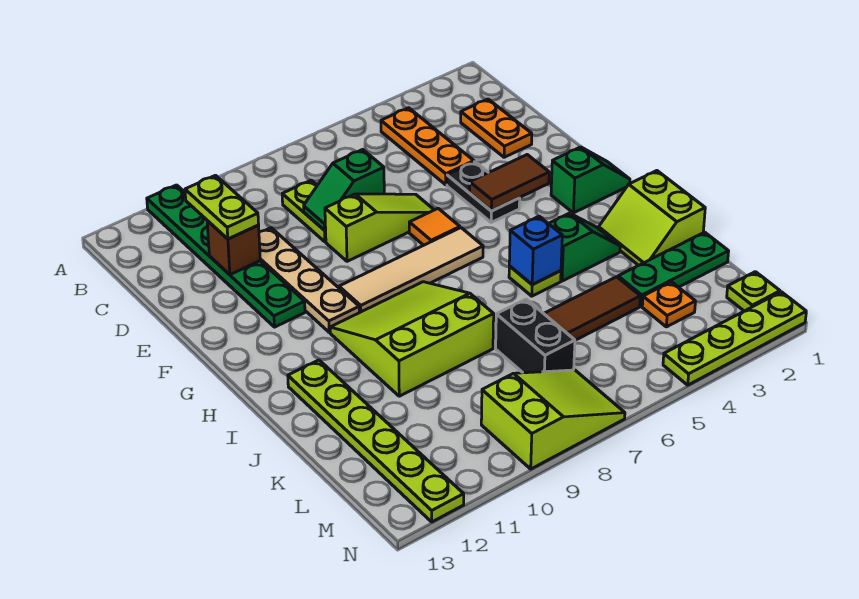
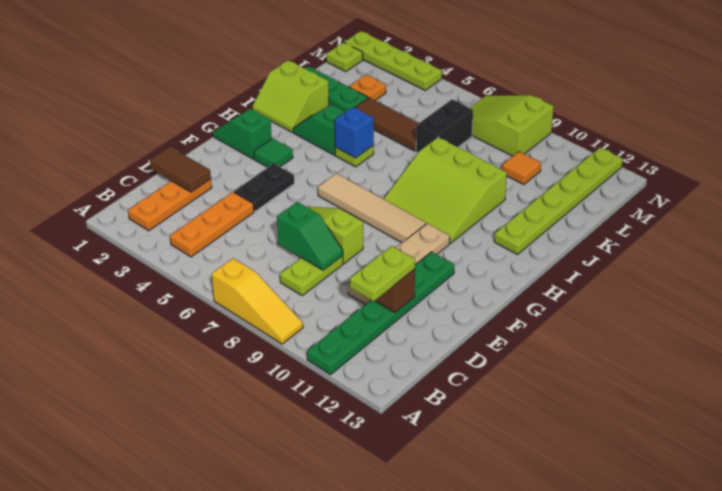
none -> yellow slope A7:A9 level 1 top 7
orange plate C2:D2 level 1 -> orange plate B2:D2 level 1
brown tile F3:F4 level 2 -> brown tile D1:D2 level 2
orange tile F6 level 1 -> orange tile L10 level 1
none -> green tile G3 level 1
lime slope I1:J2 level 1 top 1 -> lime slope I1:J2 level 1 top J

